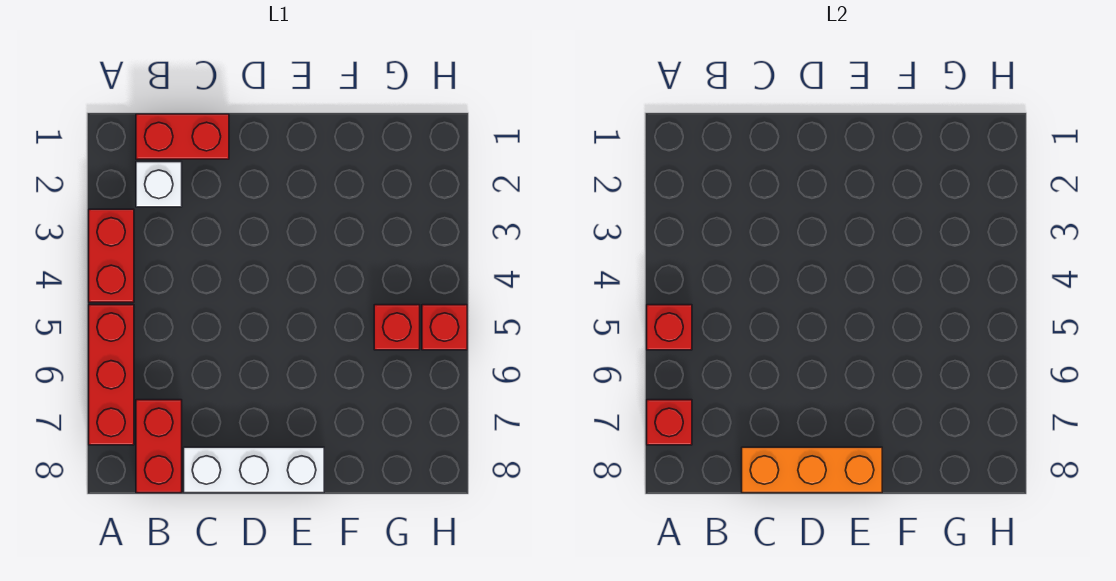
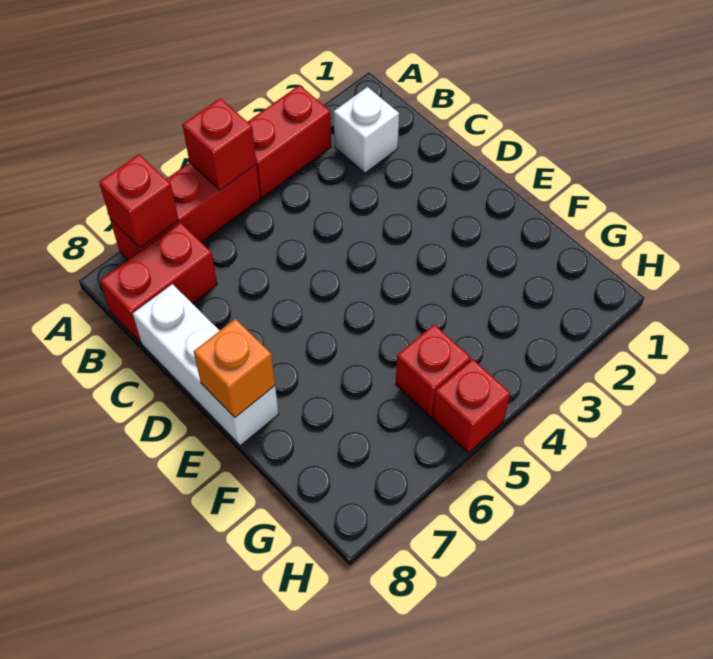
red brick B1:C1 level 1 -> none
orange brick C8:E8 level 2 -> orange brick E8 level 2

